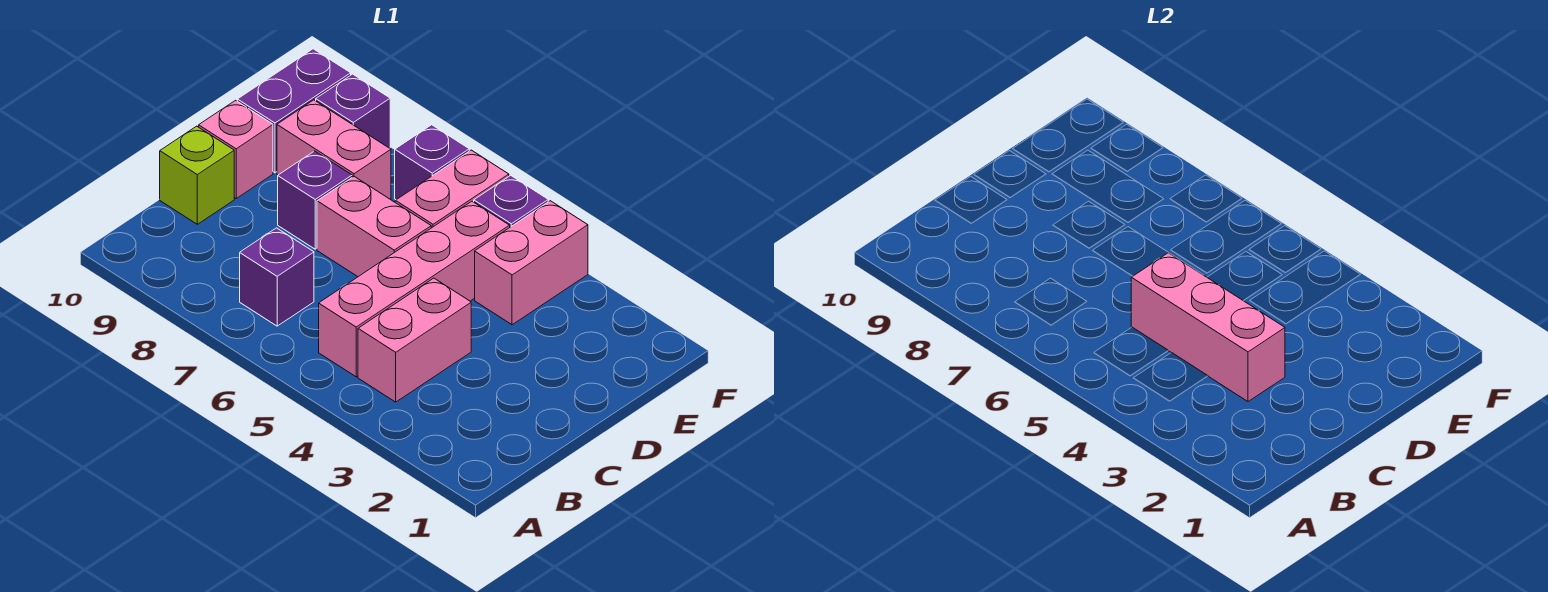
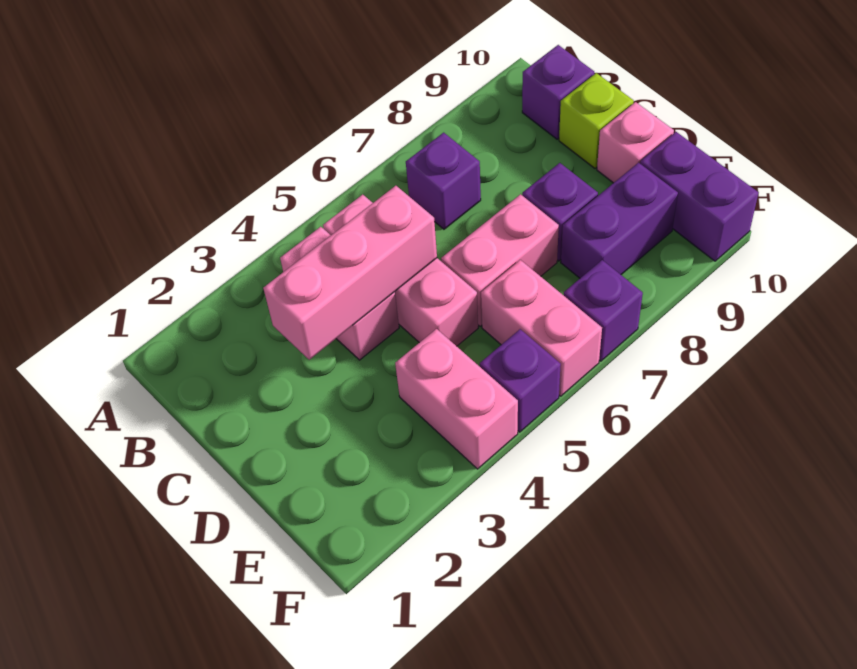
pink brick B5:E5 level 1 -> pink brick B5:D5 level 1
pink brick E8:E9 level 1 -> purple brick E8:E9 level 1
purple brick F9 level 1 -> purple brick B10 level 1

